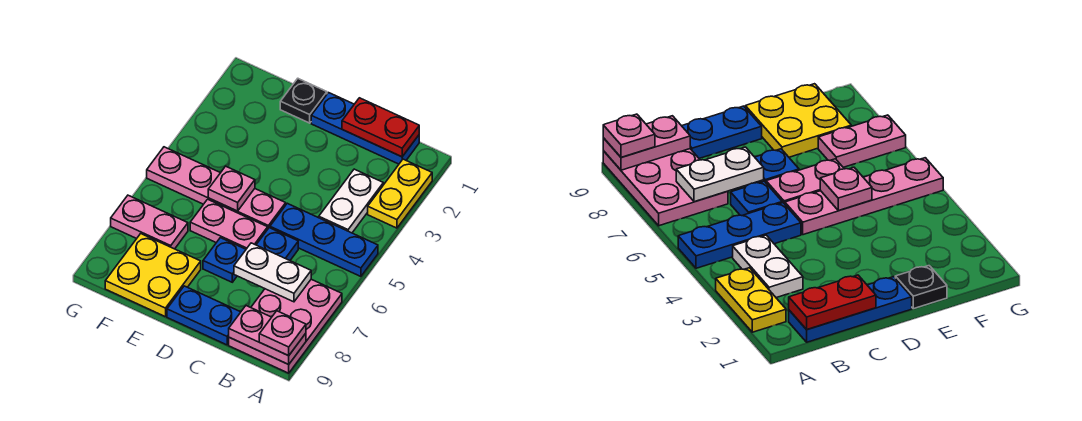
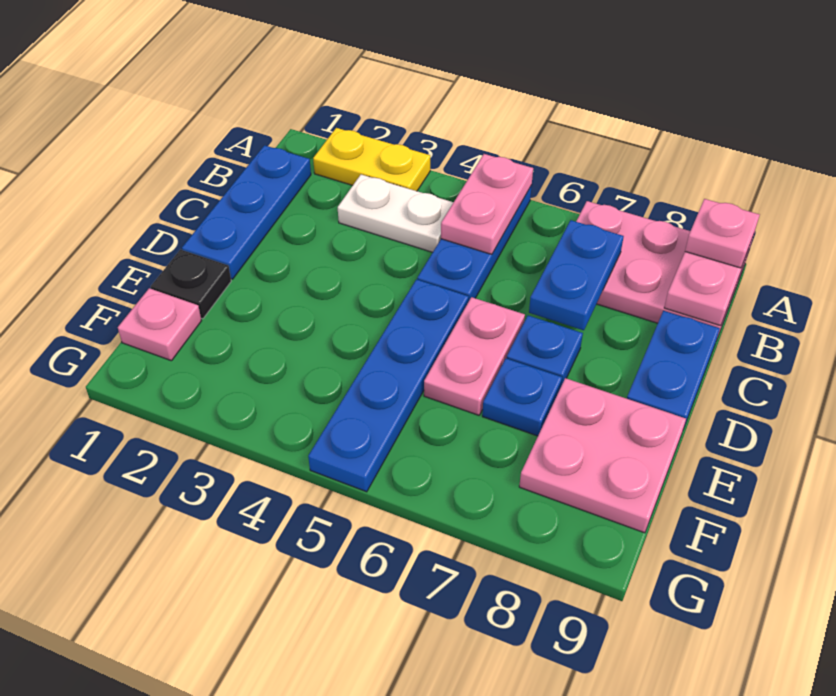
red plate B1:C1 level 2 -> none
white plate B7:C7 level 2 -> blue plate B7:C7 level 2
blue plate C6 level 1 -> blue plate E7 level 1
pink plate D5:G5 level 1 -> blue plate D5:G5 level 1
pink plate E5 level 2 -> pink plate F1 level 1
yellow plate E8:F9 level 1 -> pink plate E8:F9 level 1
pink plate F7:G7 level 1 -> pink plate A5:B5 level 2

